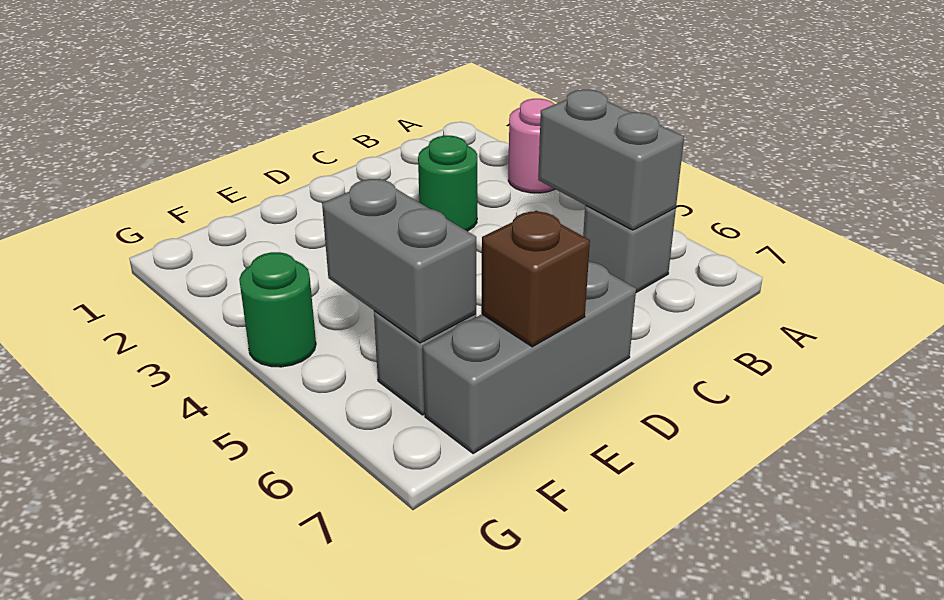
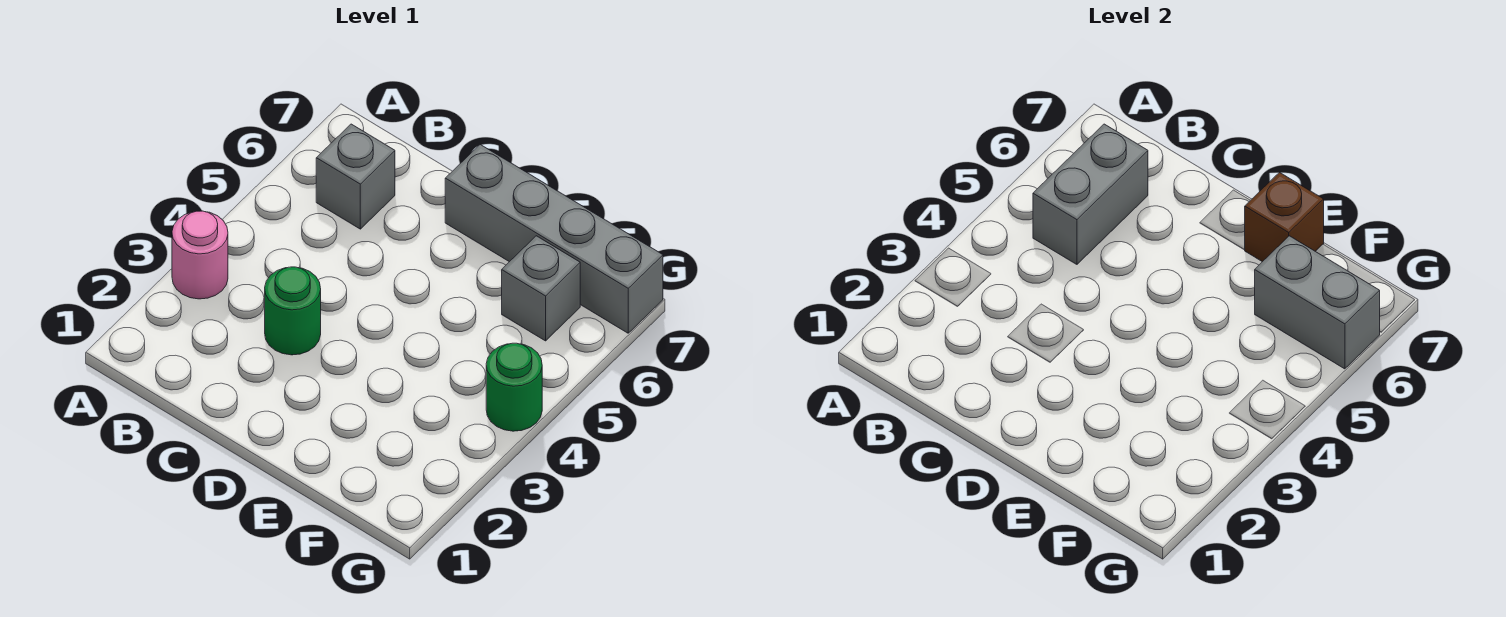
grey brick D7:F7 level 1 -> grey brick D7:G7 level 1
grey brick F5:F6 level 2 -> grey brick F6:G6 level 2

